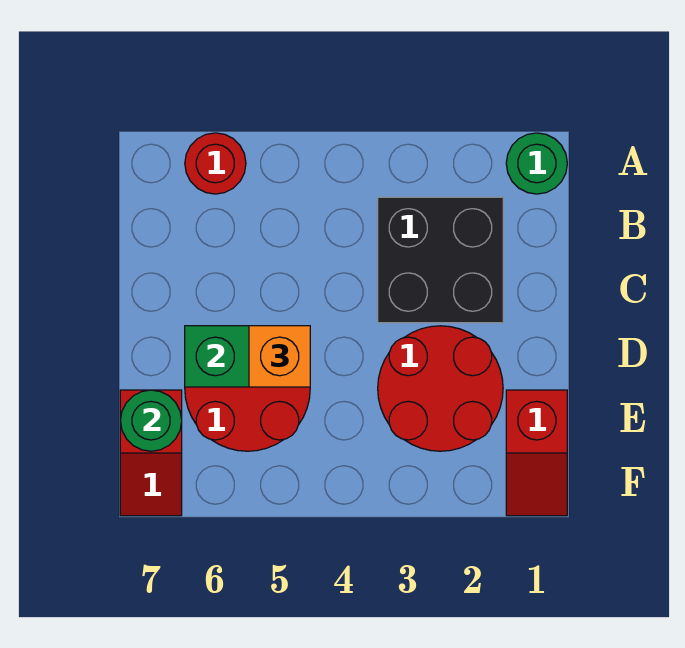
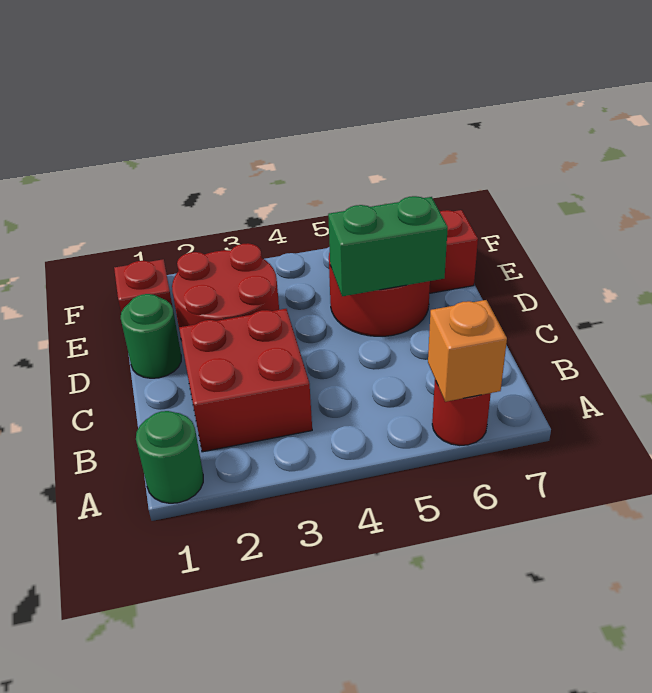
black brick B2:C3 level 1 -> red brick B2:C3 level 1
orange brick D5 level 3 -> orange brick A6 level 2
green round brick E7 level 2 -> green round brick D1 level 1

